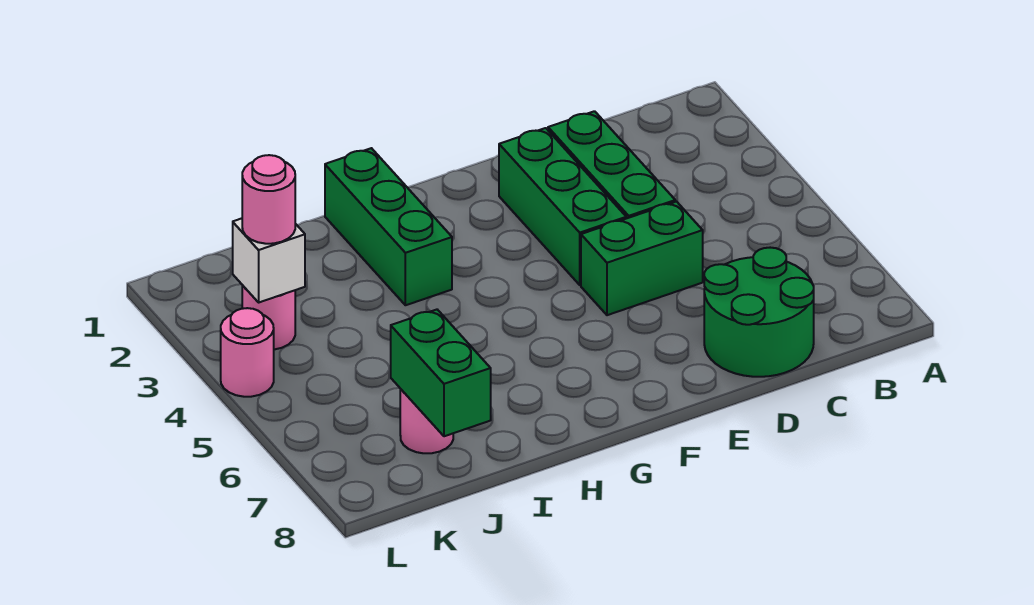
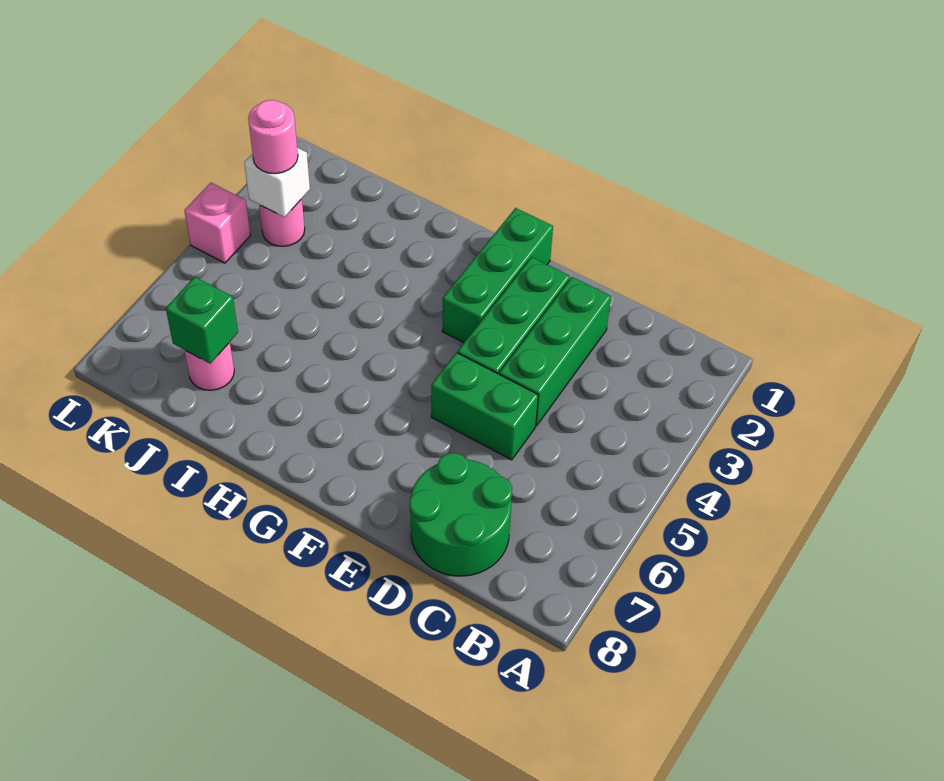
green brick H1:H3 level 1 -> green brick F1:F3 level 1
green brick J7:J8 level 2 -> green brick J7 level 2
pink round brick L4 level 1 -> pink brick L4 level 1

